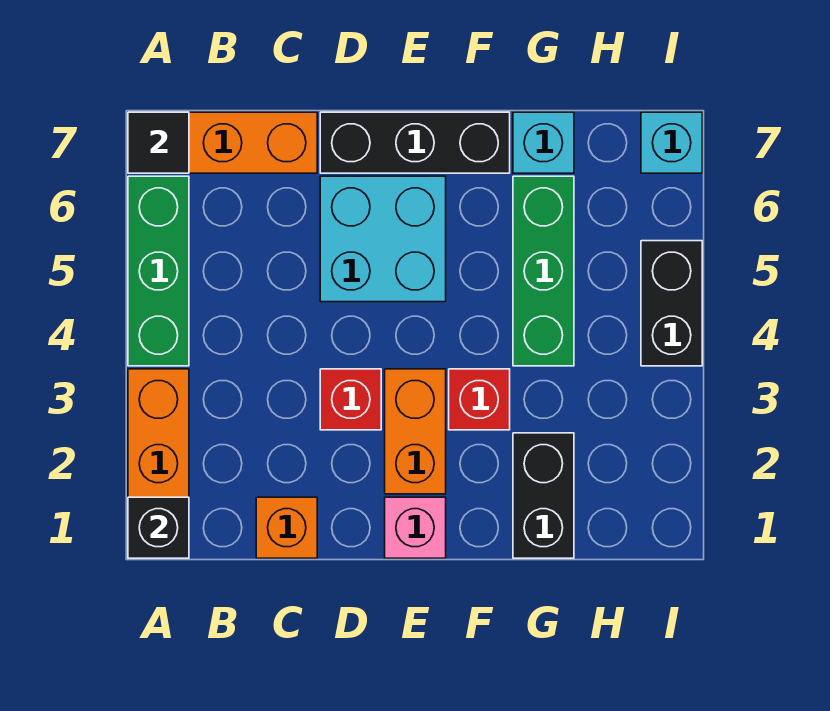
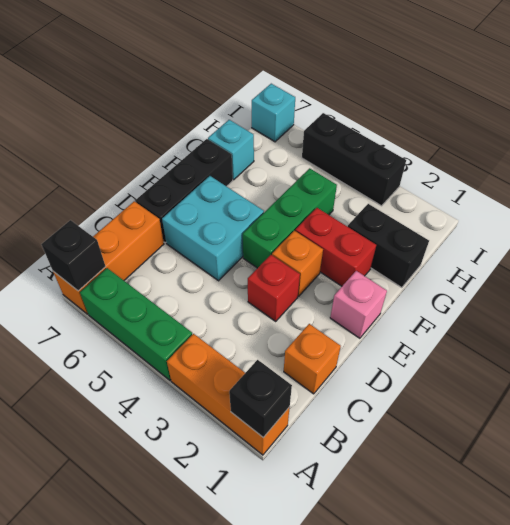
black tile A7 level 2 -> black brick A7 level 2
orange brick E2:E3 level 1 -> orange brick E3 level 1
red brick F3 level 1 -> red brick F2:F3 level 1
green brick G4:G6 level 1 -> green brick E4:G4 level 1
black brick I4:I5 level 1 -> black brick I3:I5 level 1

